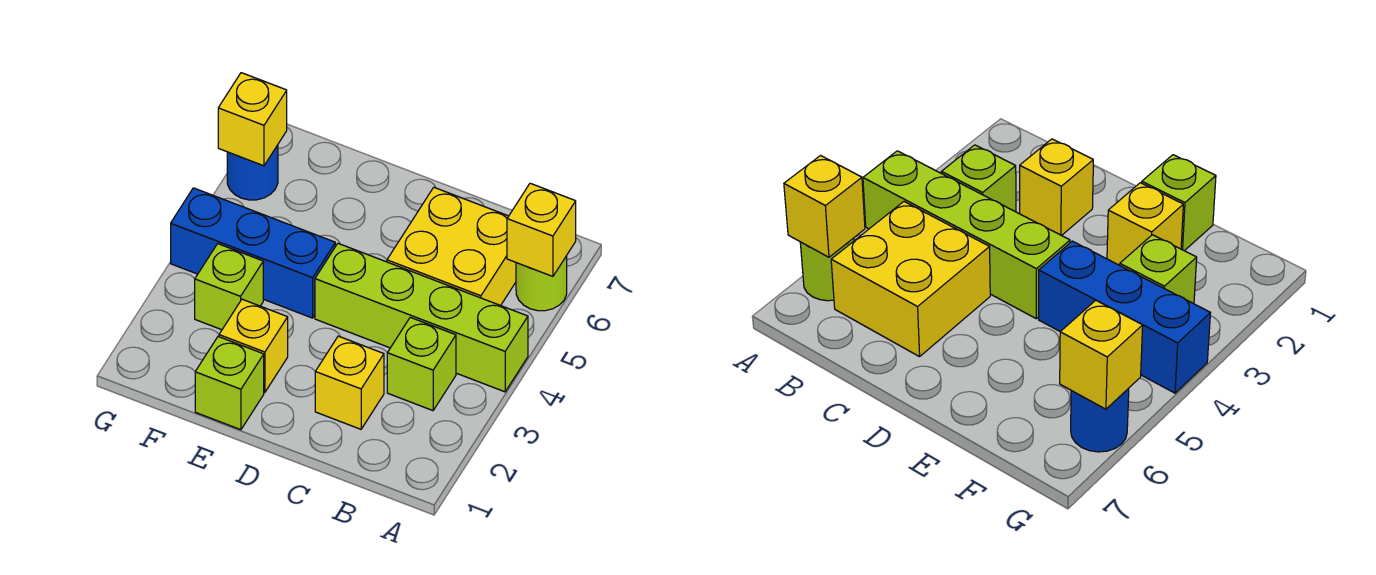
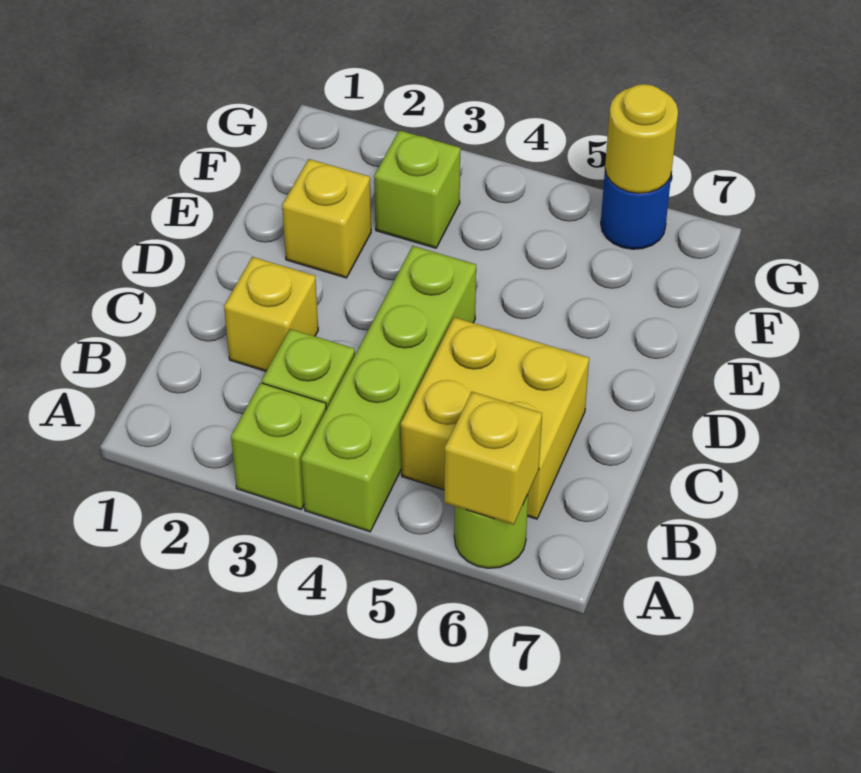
lime brick E1 level 1 -> lime brick A3 level 1
blue brick E4:G4 level 1 -> none
yellow brick G6 level 2 -> yellow round brick G6 level 2

